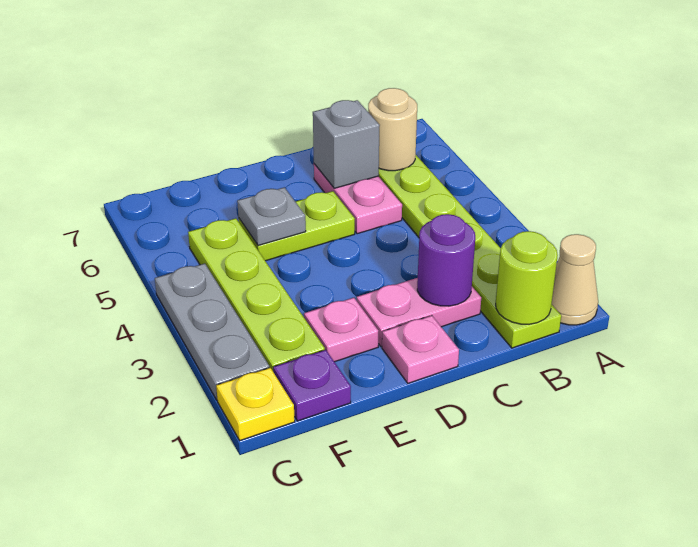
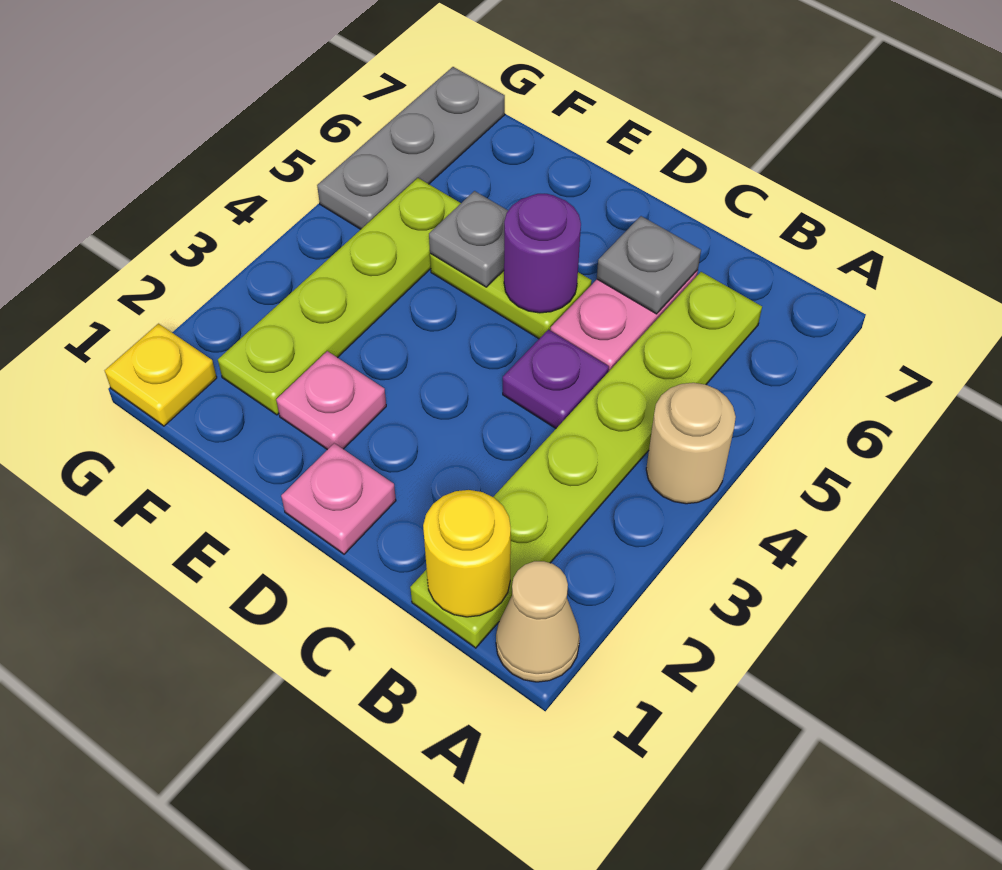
lime round brick B1 level 2 -> yellow round brick B1 level 2
tan round brick B6 level 2 -> tan round brick A4 level 1
pink plate C2:D2 level 1 -> none
purple round brick C2 level 2 -> purple round brick D5 level 2
grey brick C6 level 2 -> grey plate C6 level 2
purple plate F1 level 1 -> purple plate C4 level 1
grey plate G2:G4 level 1 -> grey plate G5:G7 level 1

